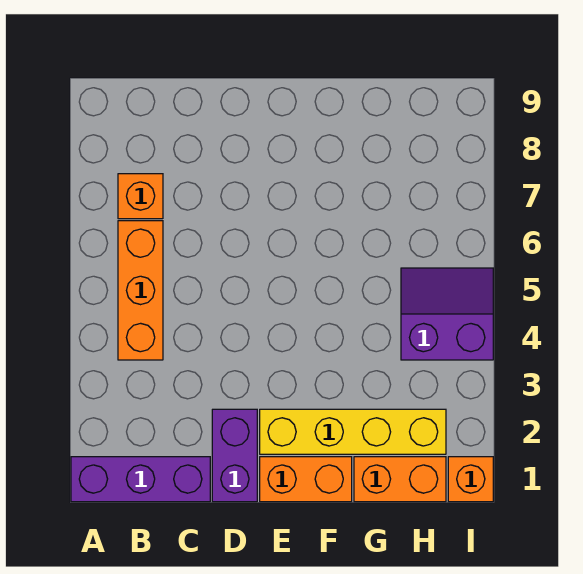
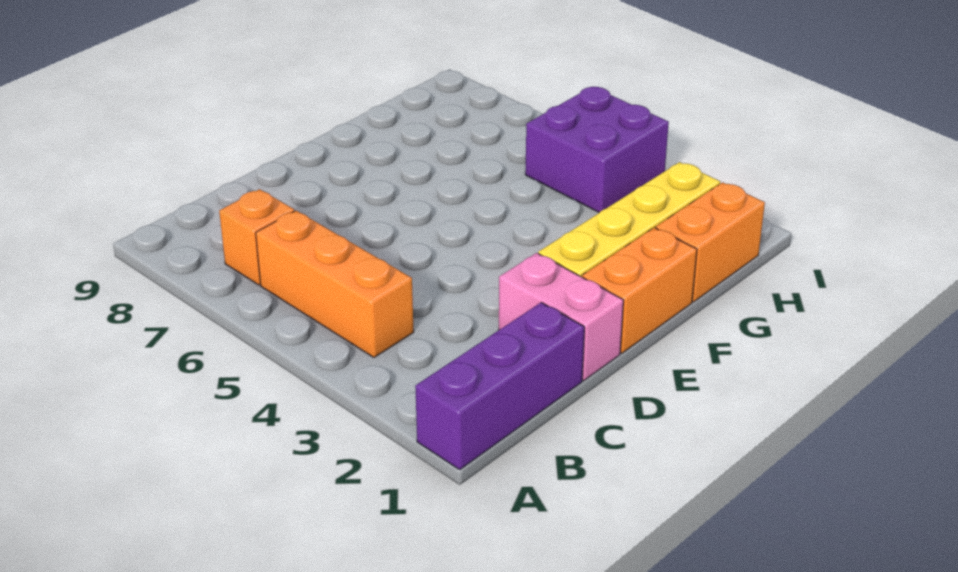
purple brick D1:D2 level 1 -> pink brick D1:D2 level 1
purple slope H4:I5 level 1 top 4 -> purple brick H4:I5 level 1
orange brick I1 level 1 -> none

